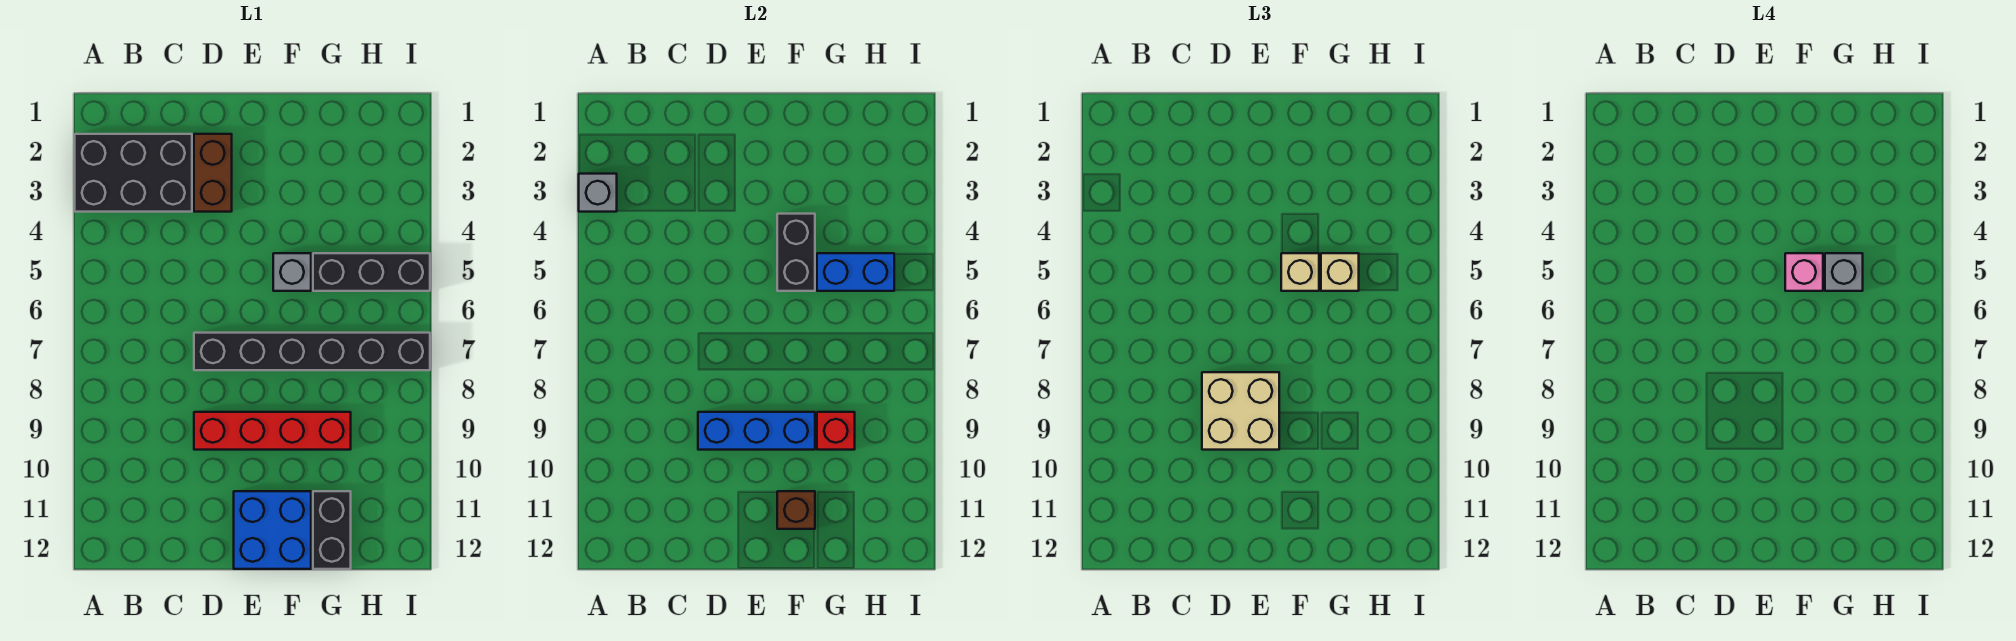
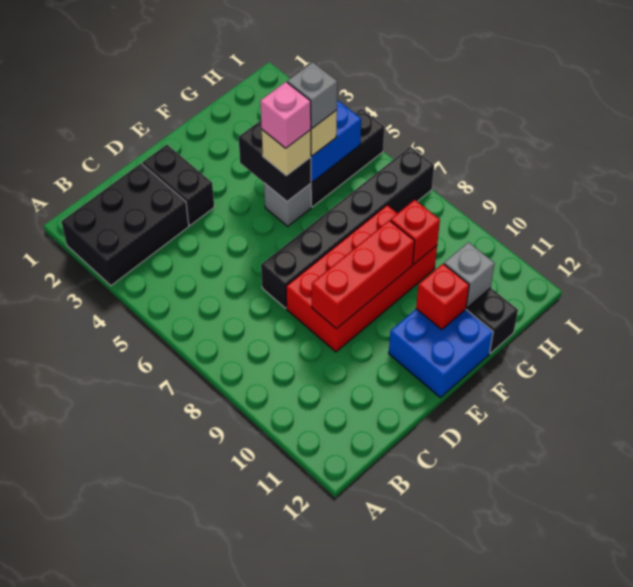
grey brick A3 level 2 -> grey brick G11 level 2
brown brick D2:D3 level 1 -> black brick D2:D3 level 1
tan brick D8:E9 level 3 -> none
red brick D9:G9 level 1 -> red brick D8:G9 level 1
blue brick D9:F9 level 2 -> red brick D9:F9 level 2
brown brick F11 level 2 -> red brick F11 level 2

